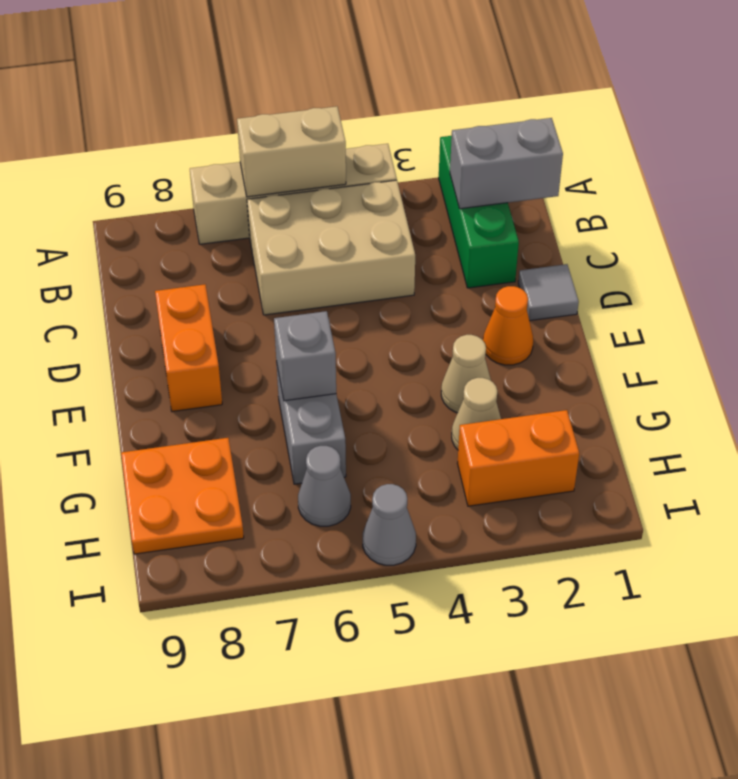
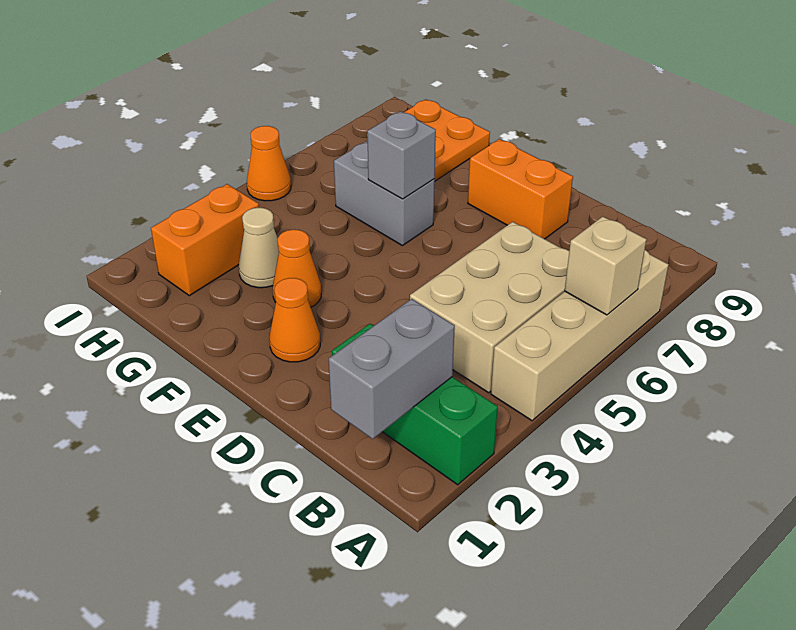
tan brick A5:A6 level 2 -> tan brick A6 level 2
grey tile D1 level 1 -> none
tan cone F3 level 1 -> orange cone F3 level 1
grey cone H6 level 1 -> none
grey cone I5 level 1 -> orange cone I5 level 1

